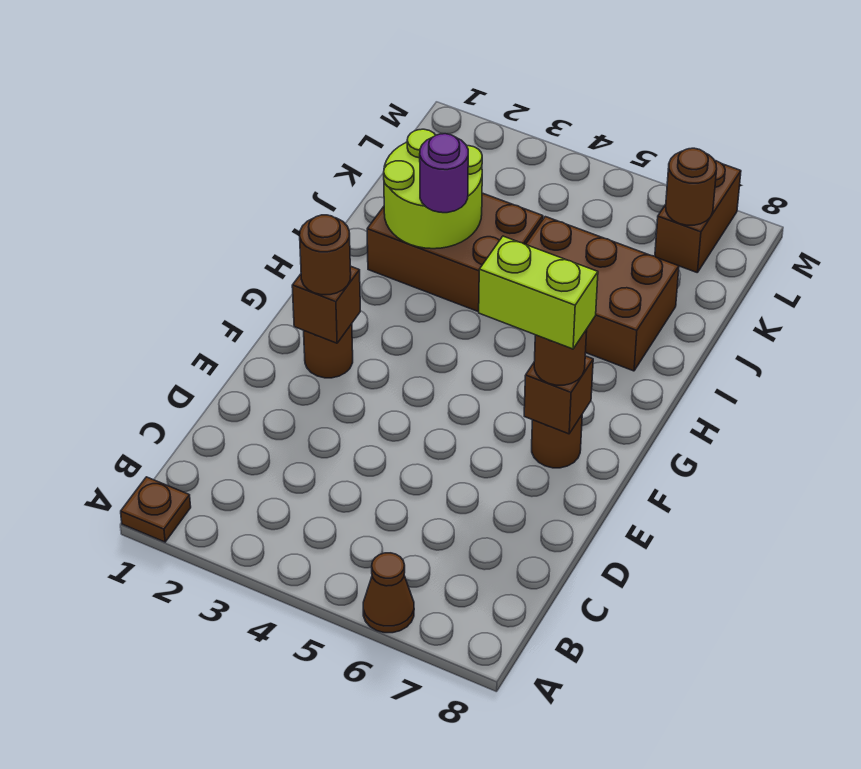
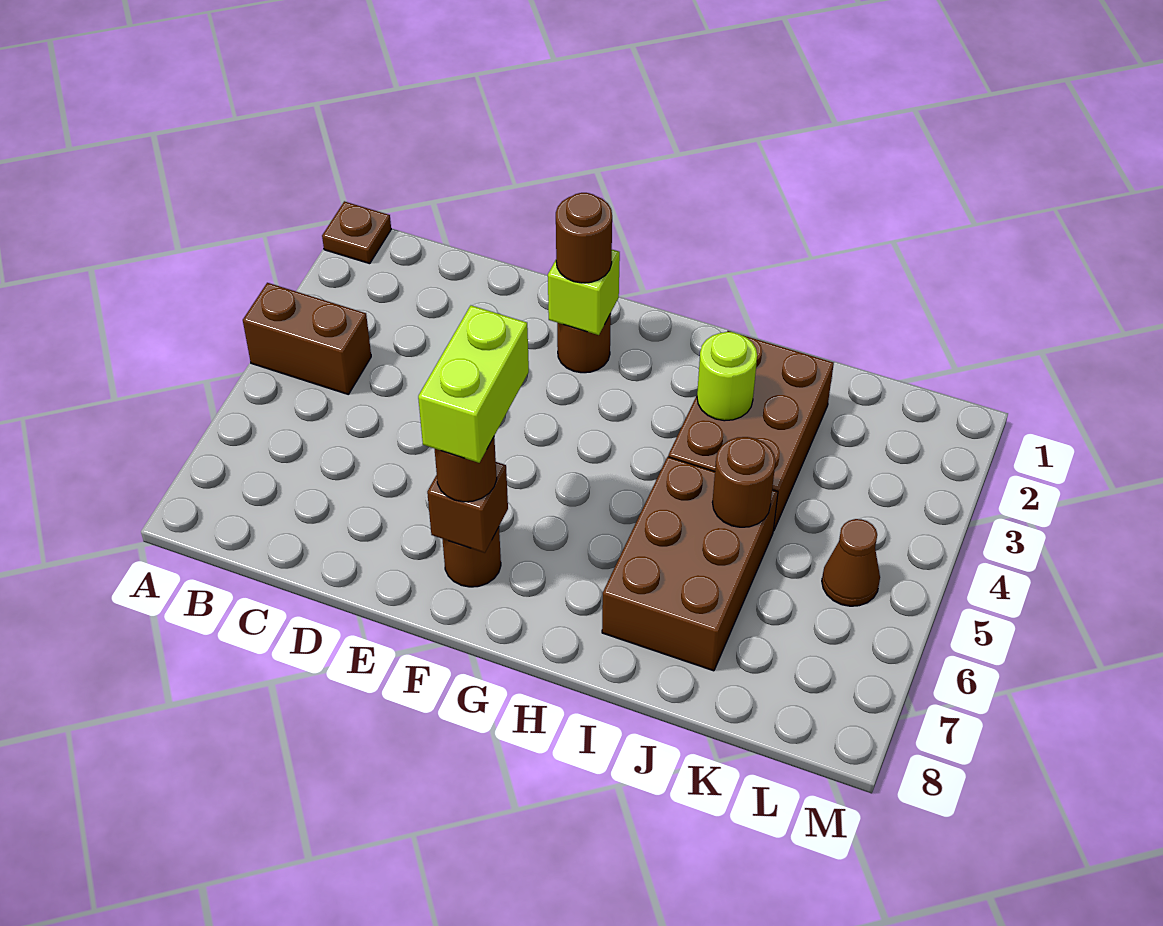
brown cone A6 level 1 -> brown cone L5 level 1
brown brick F2 level 2 -> lime brick F2 level 2
lime round brick I2:J3 level 2 -> lime round brick I3 level 2
purple round brick I3 level 3 -> none
brown brick L7:M7 level 1 -> brown brick A4:B4 level 1
brown round brick L7 level 2 -> brown round brick J5 level 2

